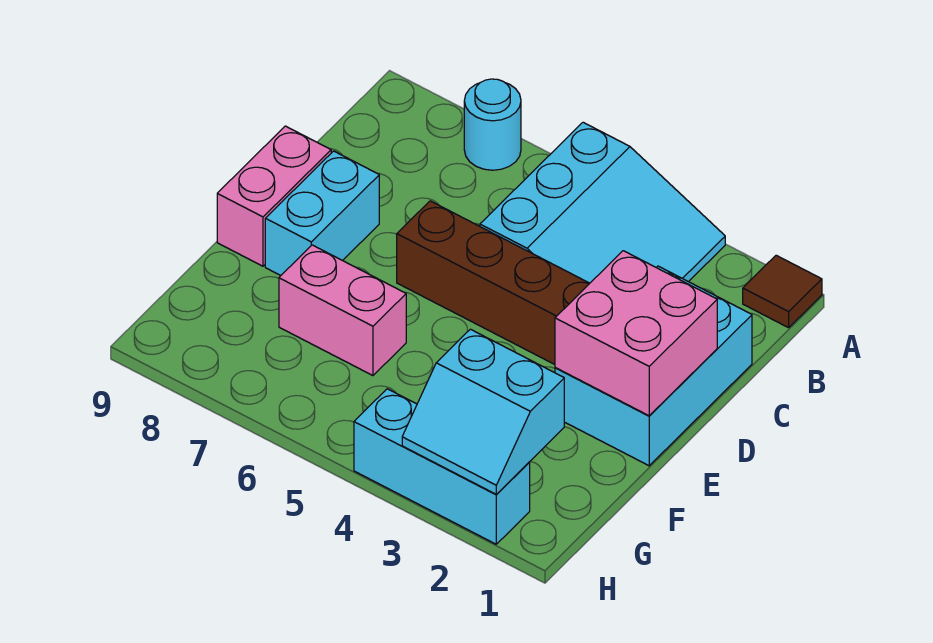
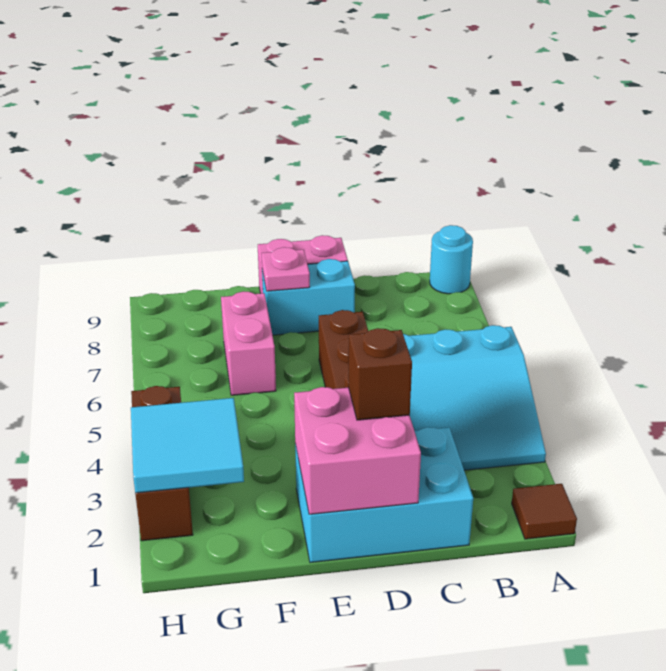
cyan round brick A7 level 1 -> cyan round brick A9 level 1
none -> brown brick D2 level 3
none -> pink plate E8 level 2
cyan slope G2:H3 level 2 top G -> cyan tile G2:H3 level 2
cyan brick H2:H4 level 1 -> brown brick H2:H4 level 1

